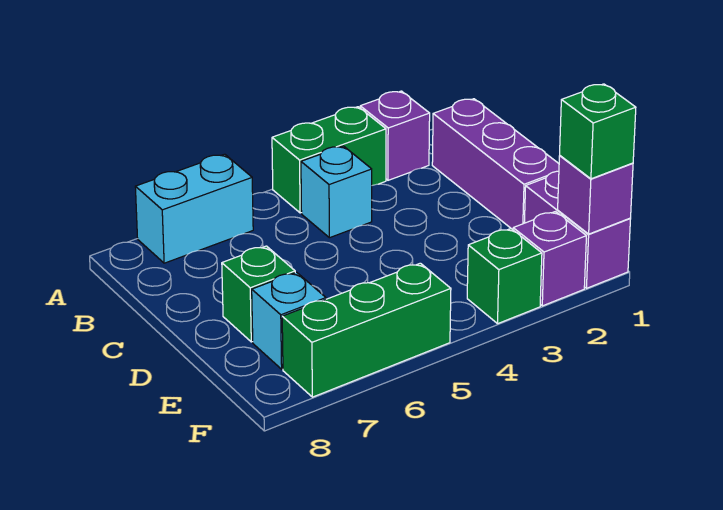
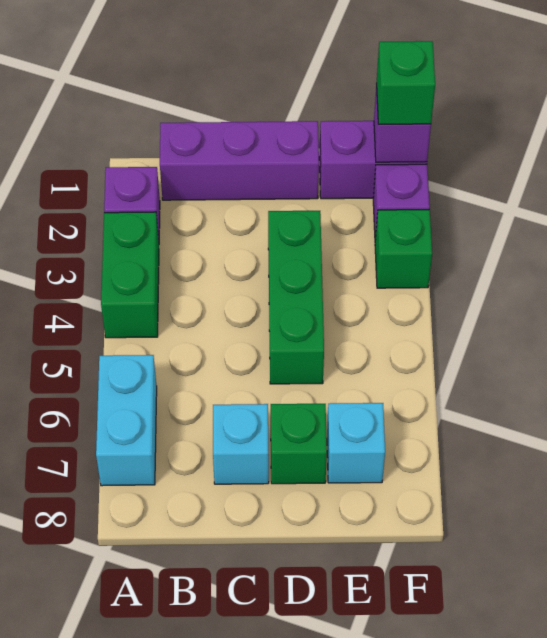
cyan brick B4 level 1 -> cyan brick C7 level 1
green brick F5:F7 level 1 -> green brick D3:D5 level 1

